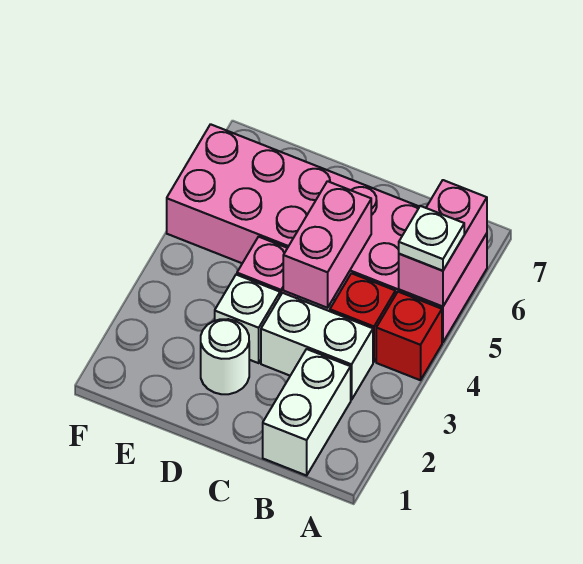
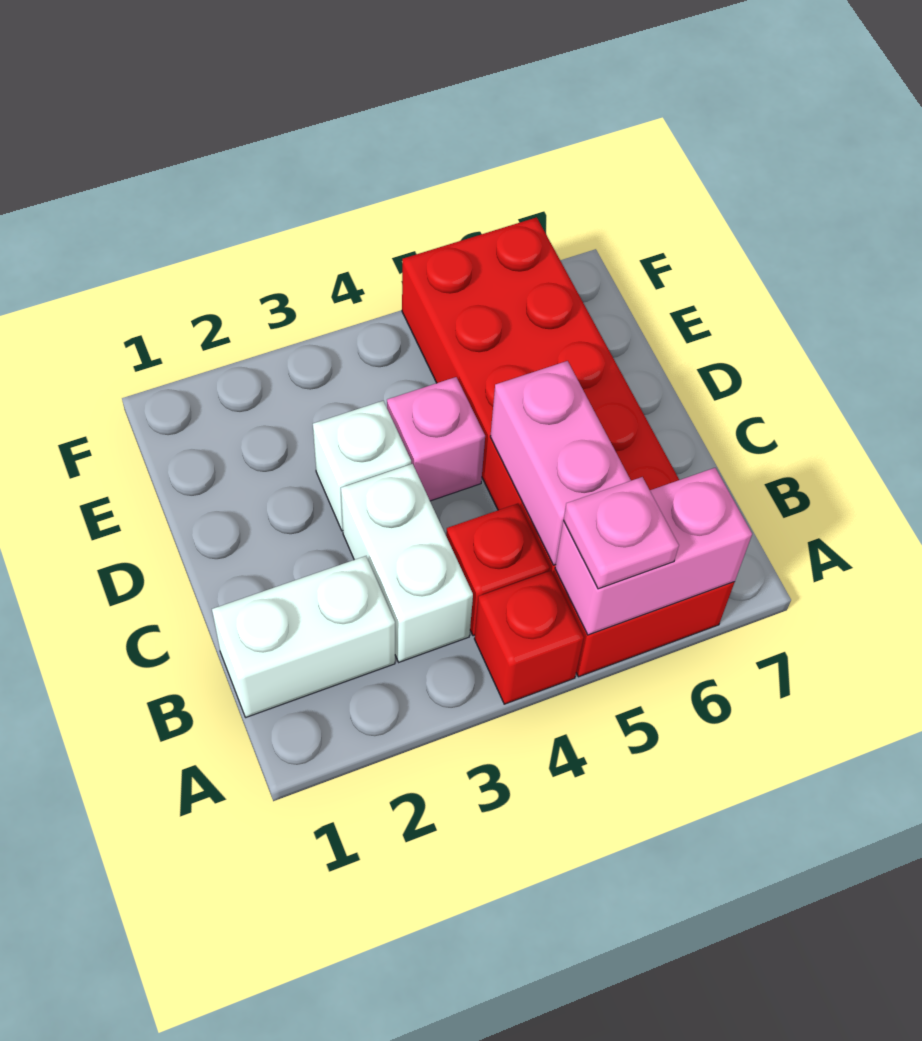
pink brick A5:F6 level 1 -> red brick A5:F6 level 1
white plate A5 level 3 -> pink plate A5 level 3
pink brick C4:C5 level 2 -> pink brick B5:C5 level 2
white round brick D2 level 1 -> none

